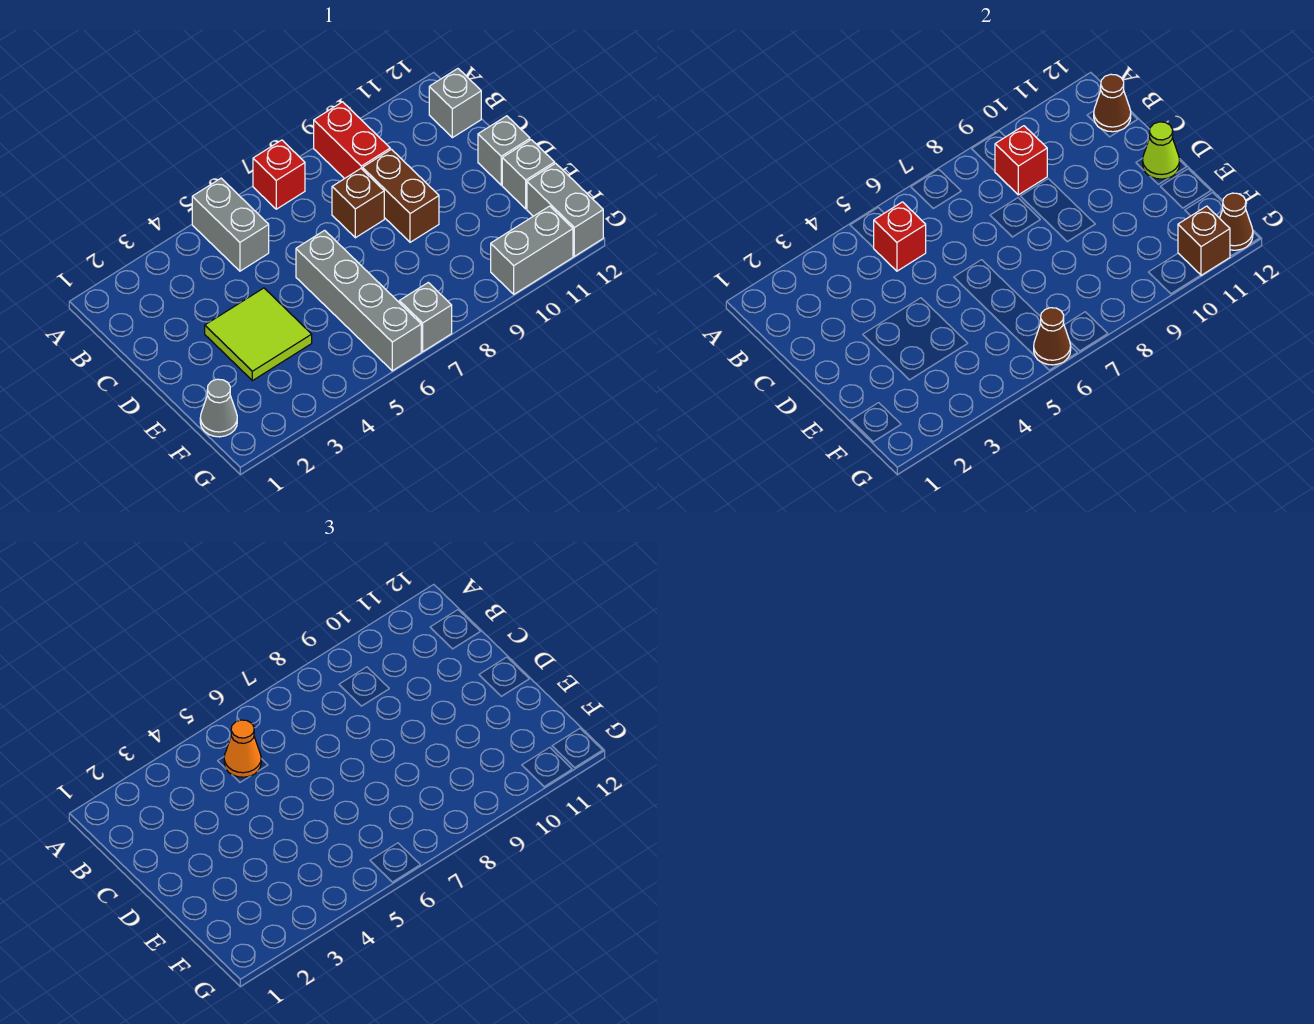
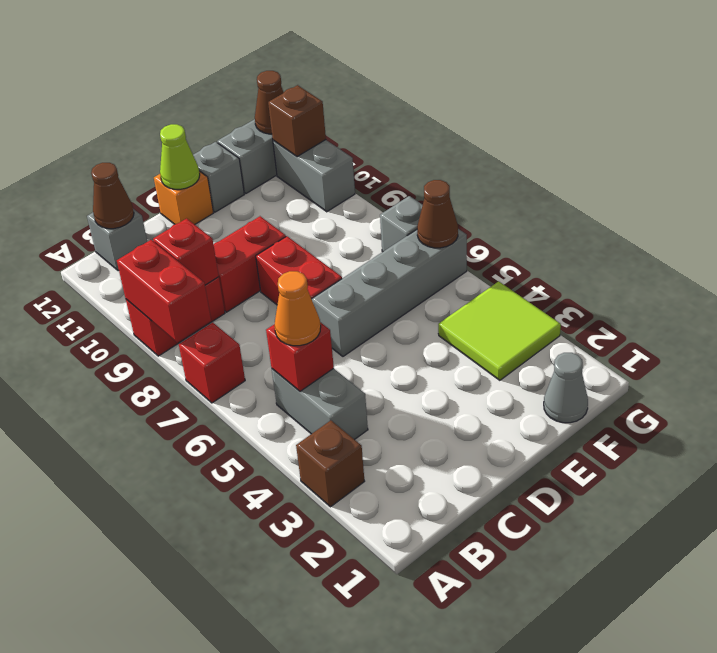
grey brick A5:B5 level 1 -> grey brick B4:B5 level 1
none -> red brick A8:A9 level 2
brown brick C8 level 1 -> brown brick A3 level 1
brown brick C9:D9 level 1 -> red brick C9:D9 level 1
lime tile D3:E4 level 1 -> lime tile F3:G4 level 1
none -> red brick D7:D8 level 1
grey brick D12 level 1 -> orange brick D12 level 1

